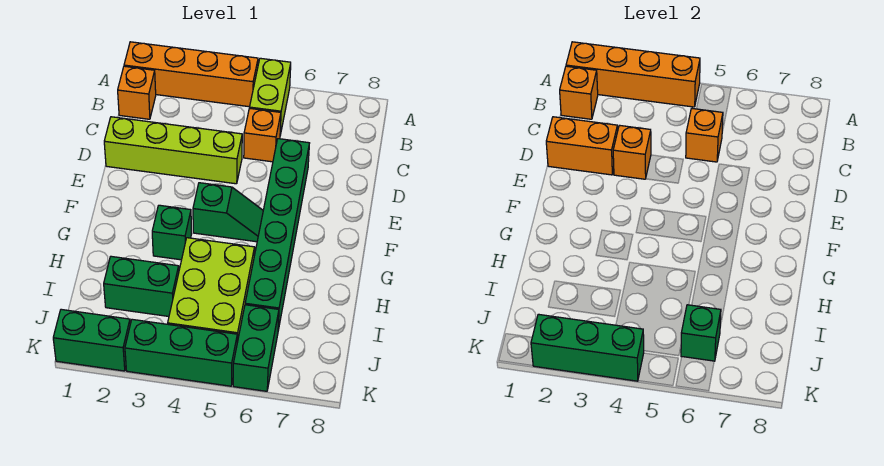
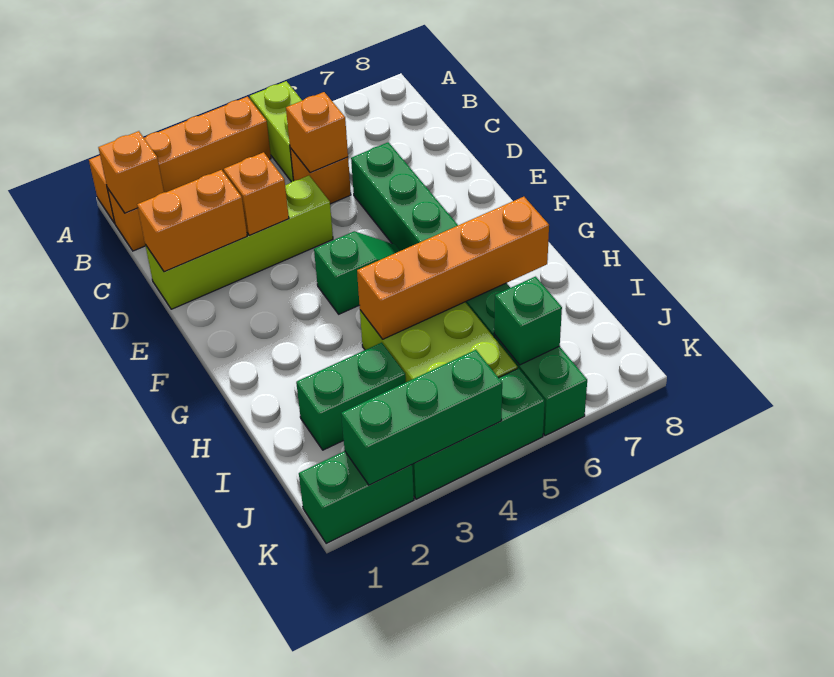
orange brick A1:A4 level 2 -> orange brick H4:H7 level 2
green brick G3 level 1 -> none

